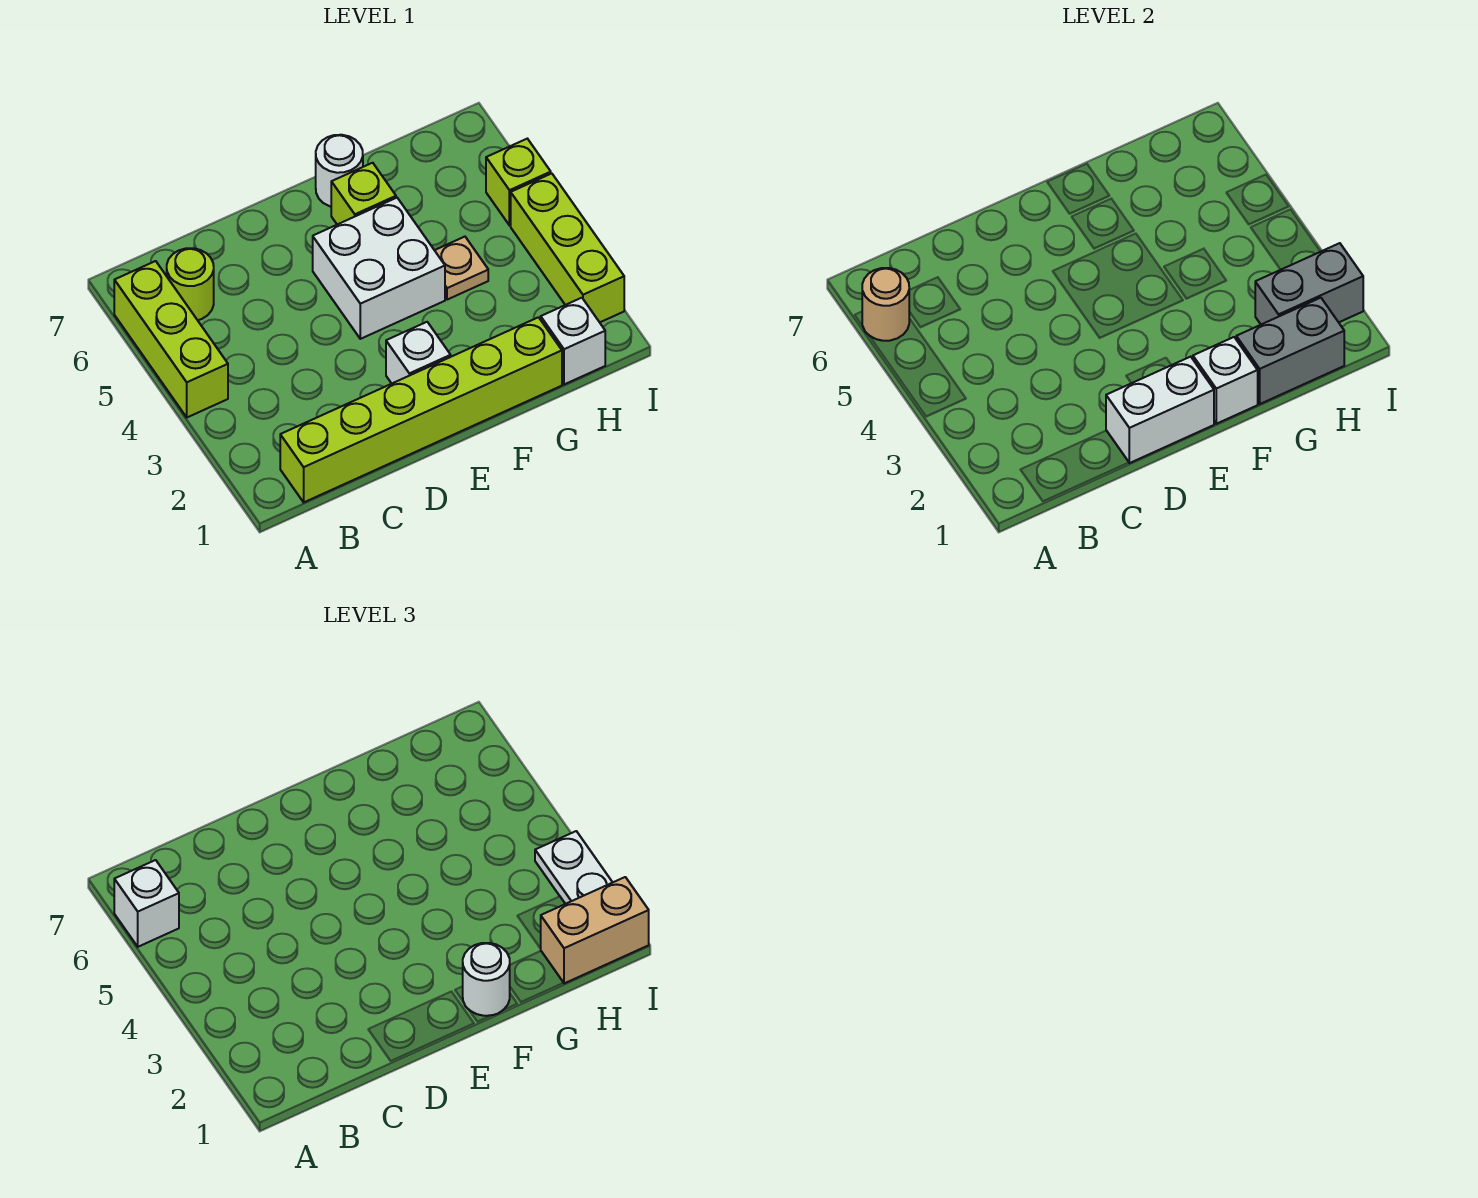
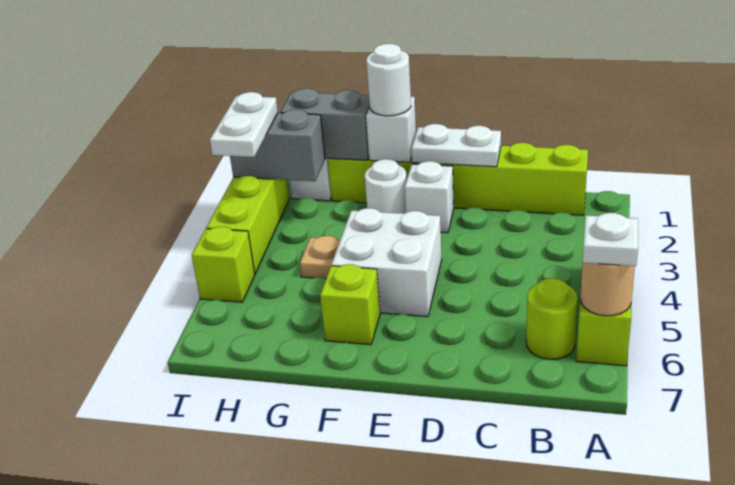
white brick A6 level 3 -> white plate A6 level 3
white brick D1:E1 level 2 -> white plate D1:E1 level 2
white round brick F7 level 1 -> white round brick F2 level 1
tan brick H1:I1 level 3 -> none

